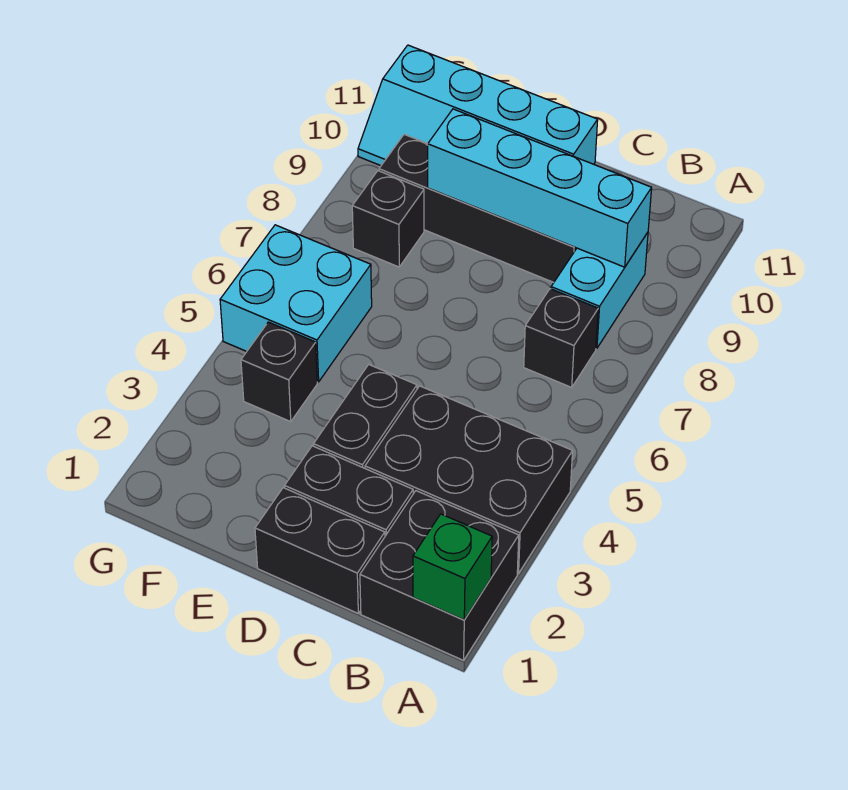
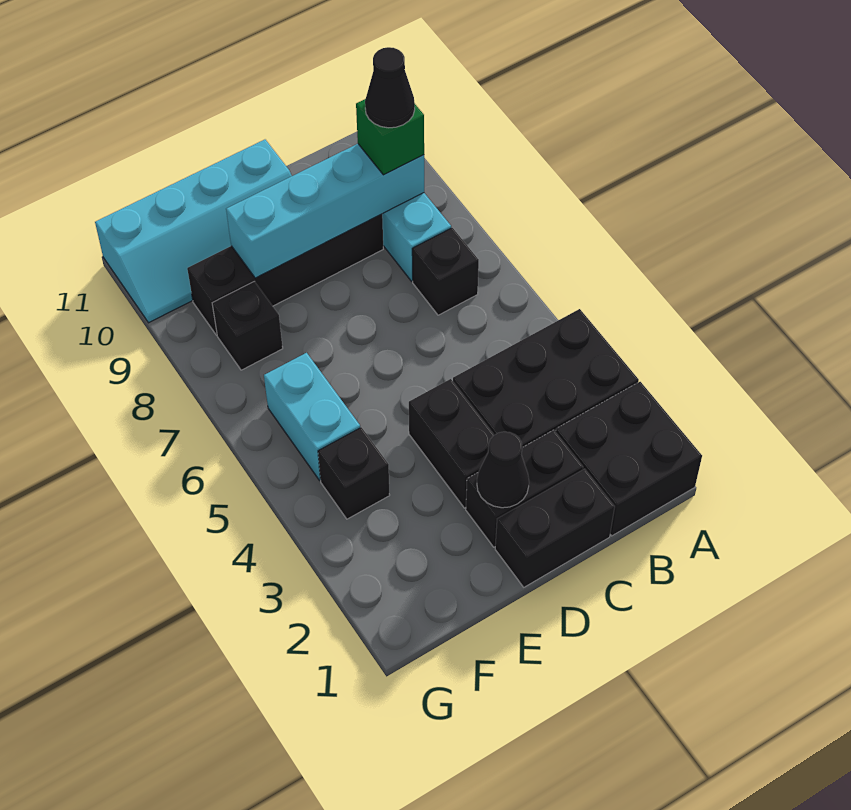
green brick A1 level 2 -> green brick B9 level 3
none -> black cone B9 level 4
none -> black cone D2 level 2
cyan brick F5:G6 level 1 -> cyan brick F5:F6 level 1

